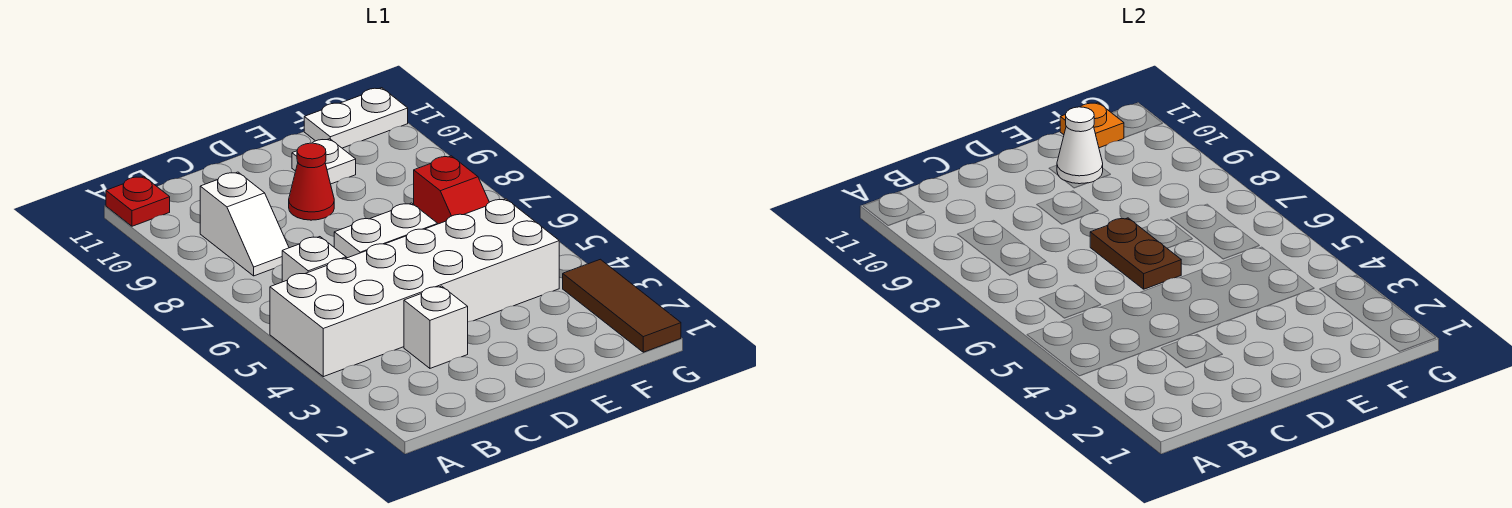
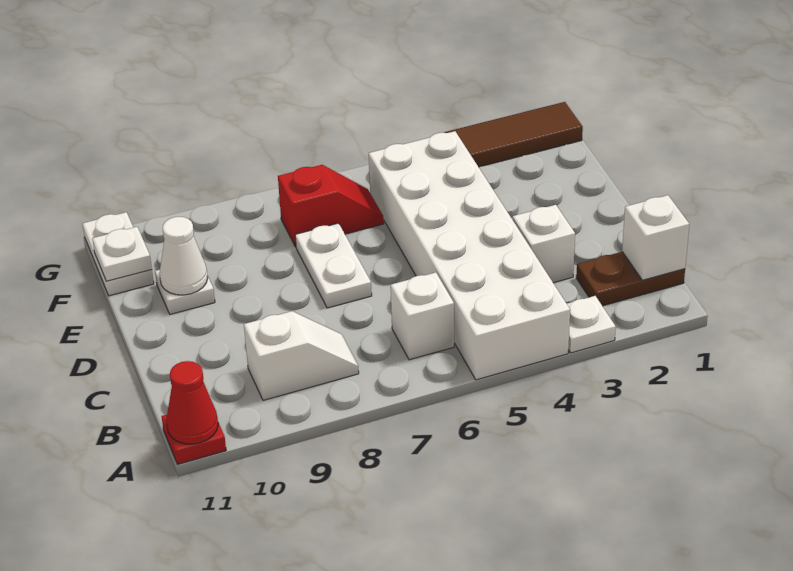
none -> white plate A3 level 1
none -> white brick B1 level 2
brown plate D6:D7 level 2 -> brown plate B1:B2 level 1
red cone D9 level 1 -> red cone A11 level 2
orange plate F11 level 2 -> white plate F11 level 2

